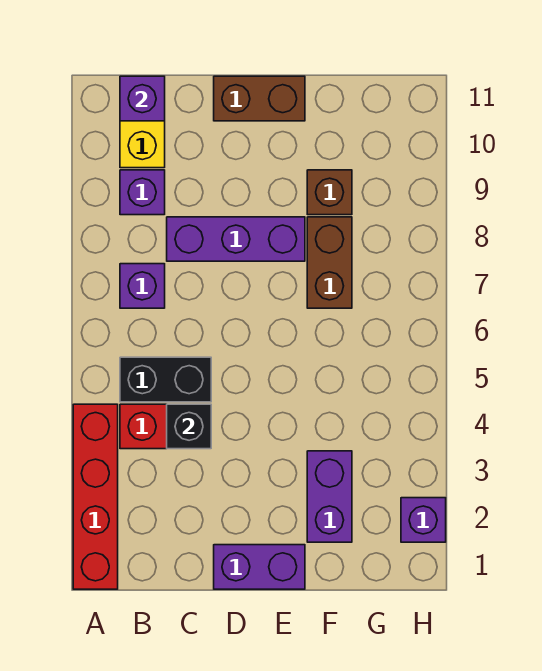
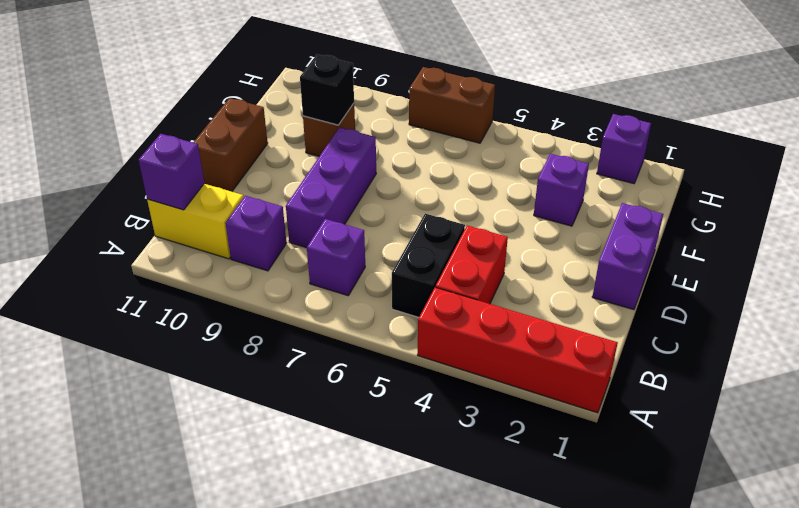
black brick C4 level 2 -> black brick F9 level 2
purple brick F2:F3 level 1 -> purple brick F3 level 1
brown brick F7:F8 level 1 -> brown brick H6:H7 level 1

